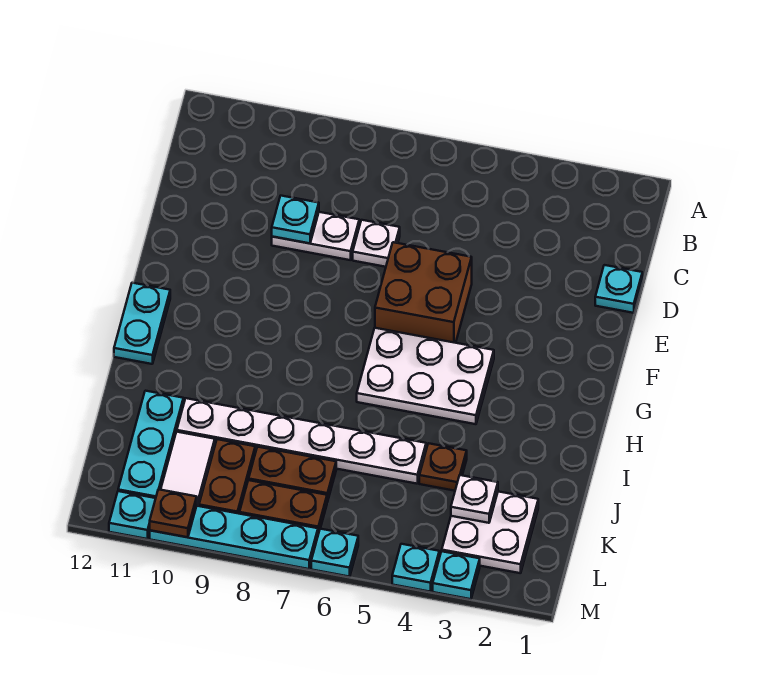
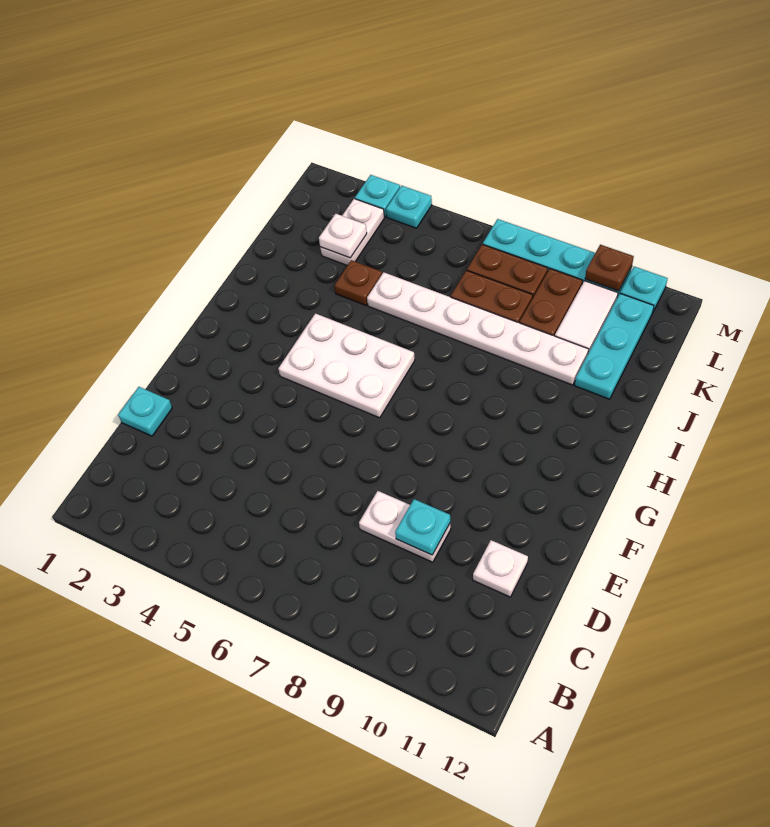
white plate D7 level 1 -> white plate D11 level 1
brown brick E5:F6 level 1 -> none
cyan plate G12:H12 level 1 -> none
white plate K2:L3 level 1 -> white plate K3:L3 level 1
cyan plate M6 level 1 -> none

